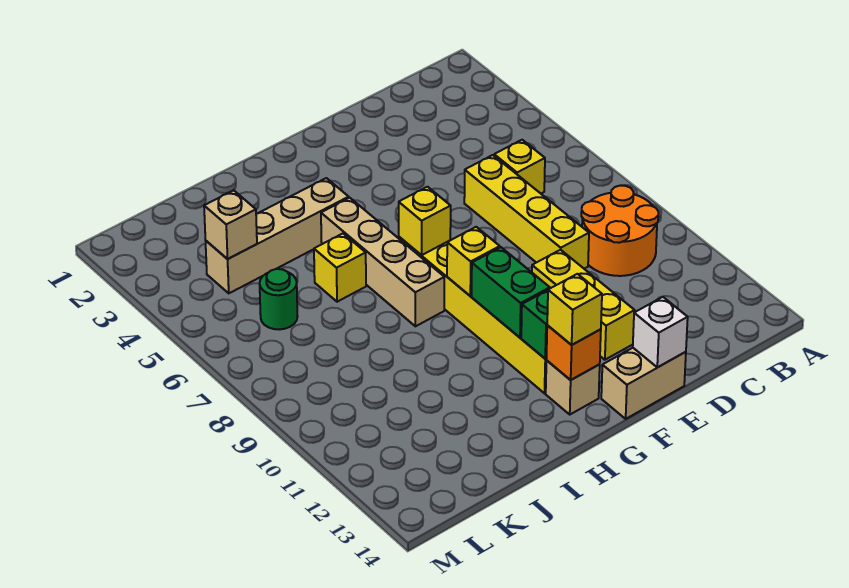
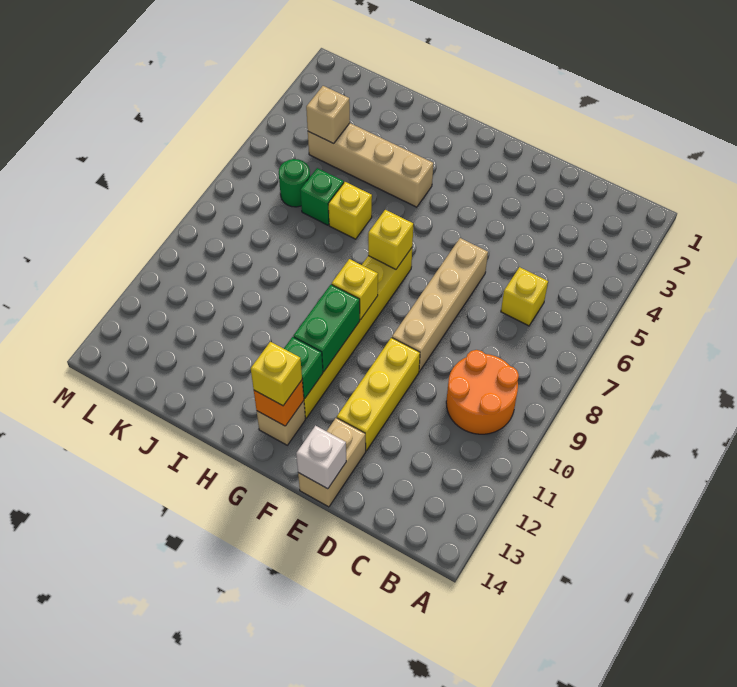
yellow brick D6:D9 level 1 -> none
tan brick E14:F14 level 1 -> tan brick E13:E14 level 1
tan brick H5:H8 level 1 -> tan brick E6:E9 level 1
none -> green brick J6 level 1

